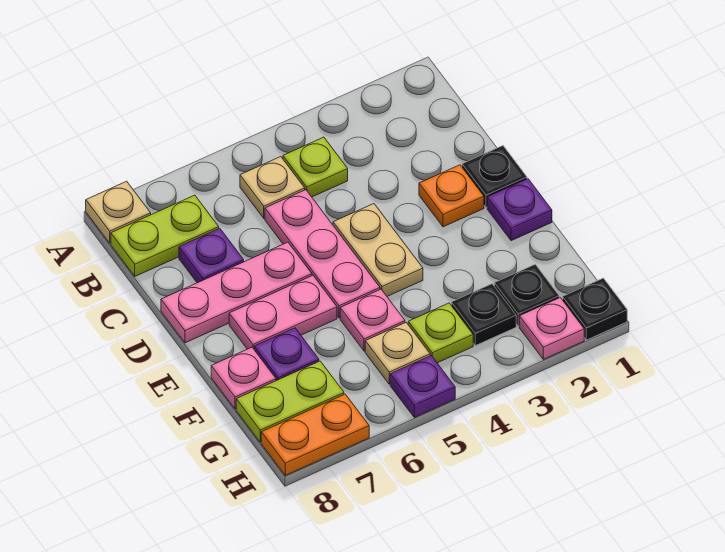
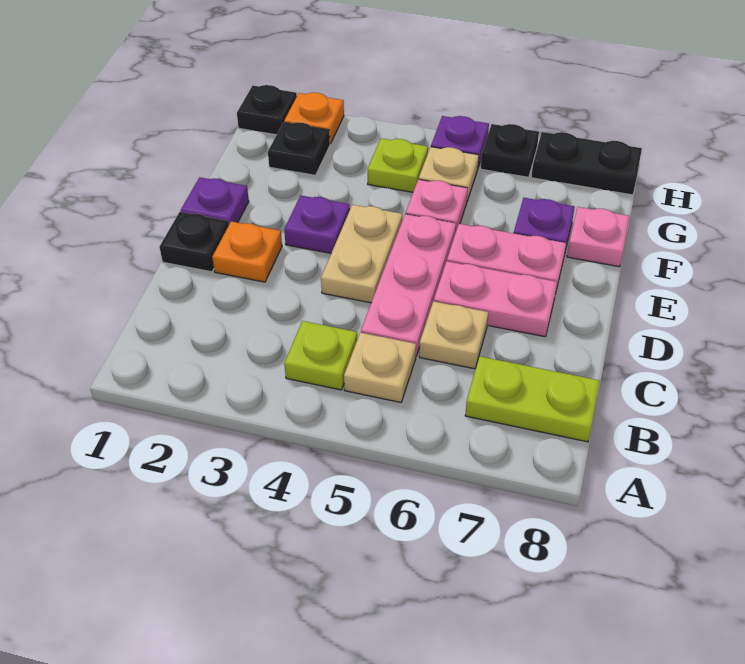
tan plate A8 level 1 -> tan plate C6 level 1
purple plate C7 level 1 -> purple plate E3 level 1
pink plate D6:D8 level 1 -> pink plate D6:D7 level 1
black plate G3 level 1 -> black plate H6 level 1
lime plate G7:G8 level 1 -> none
pink plate H2 level 1 -> orange plate H2 level 1
orange plate H7:H8 level 1 -> black plate H7:H8 level 1

